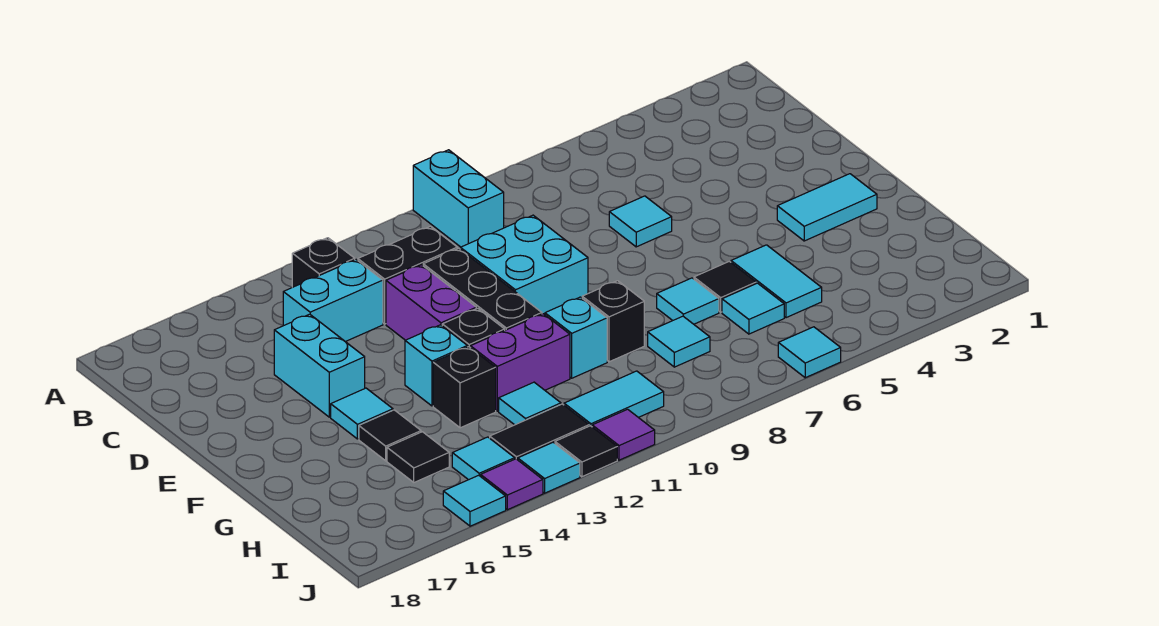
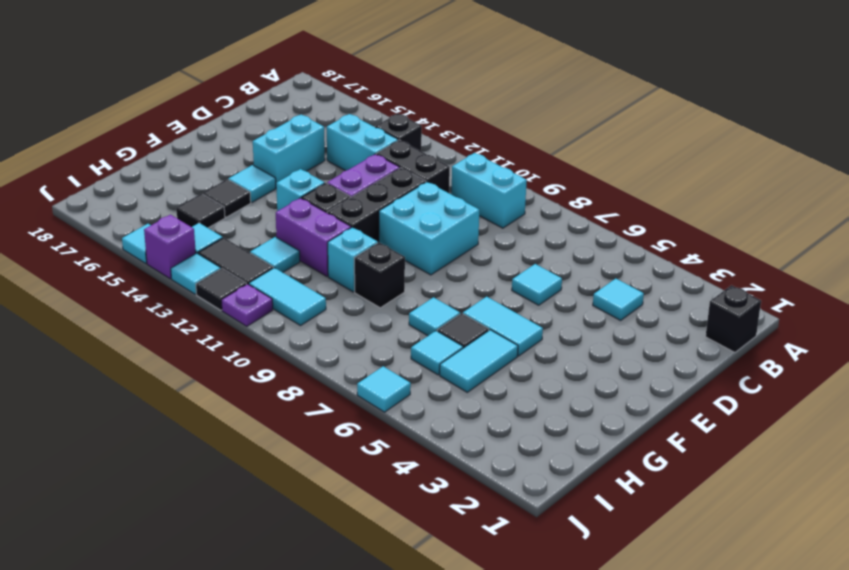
cyan brick A9:B9 level 1 -> cyan brick B9:B10 level 1
cyan tile F2:F3 level 1 -> cyan tile F5:F6 level 1
black brick G13 level 1 -> black brick B1 level 1
cyan tile H8 level 1 -> cyan tile C4 level 1
purple tile J11 level 1 -> purple plate J11 level 1
purple tile J14 level 1 -> purple brick J14 level 1

